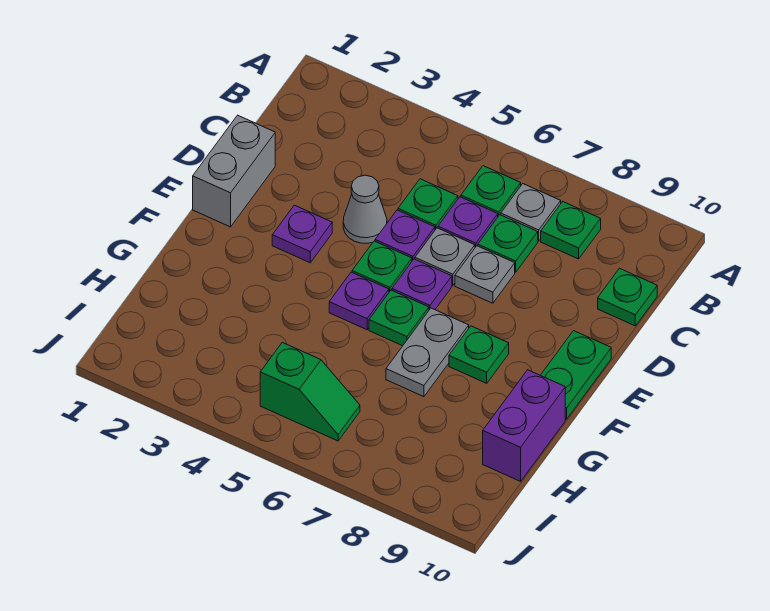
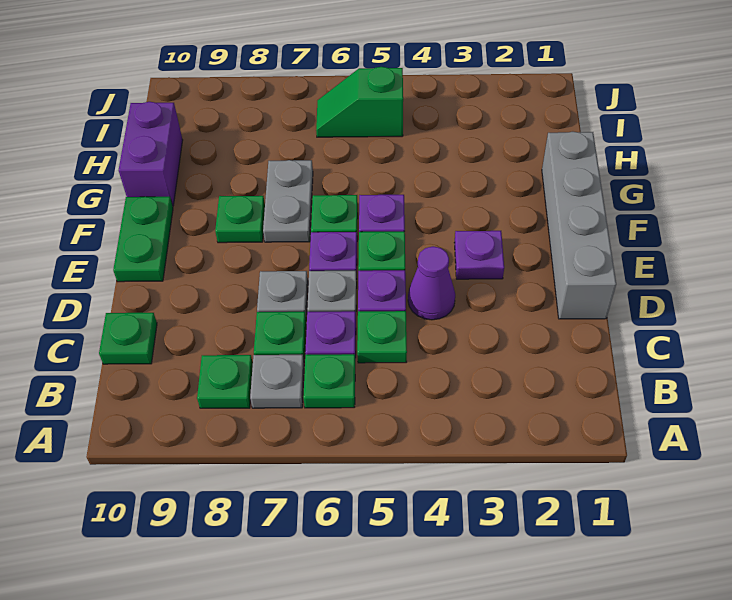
grey brick D1:E1 level 1 -> grey brick D1:G1 level 1
grey cone D4 level 1 -> purple cone D4 level 1

